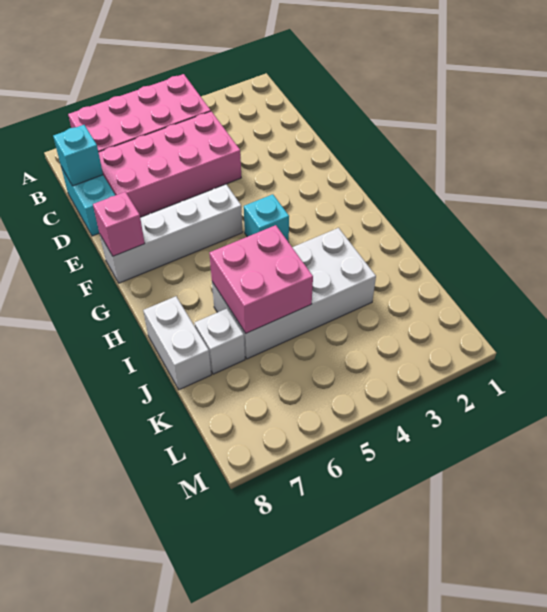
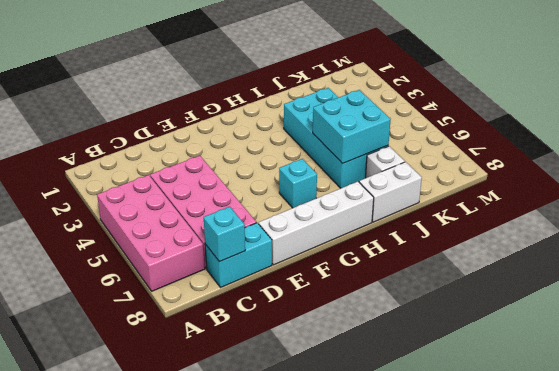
white brick F5:F8 level 1 -> white brick E8:H8 level 1
pink brick F8 level 2 -> none
cyan brick G4 level 1 -> cyan brick G6 level 1
white brick I3:J6 level 1 -> cyan brick I3:J6 level 1
pink brick I5:J6 level 2 -> cyan brick I5:J6 level 2

